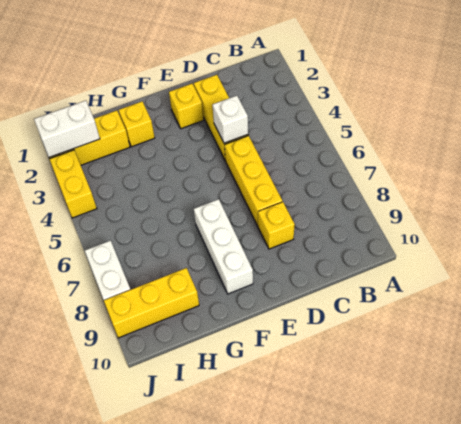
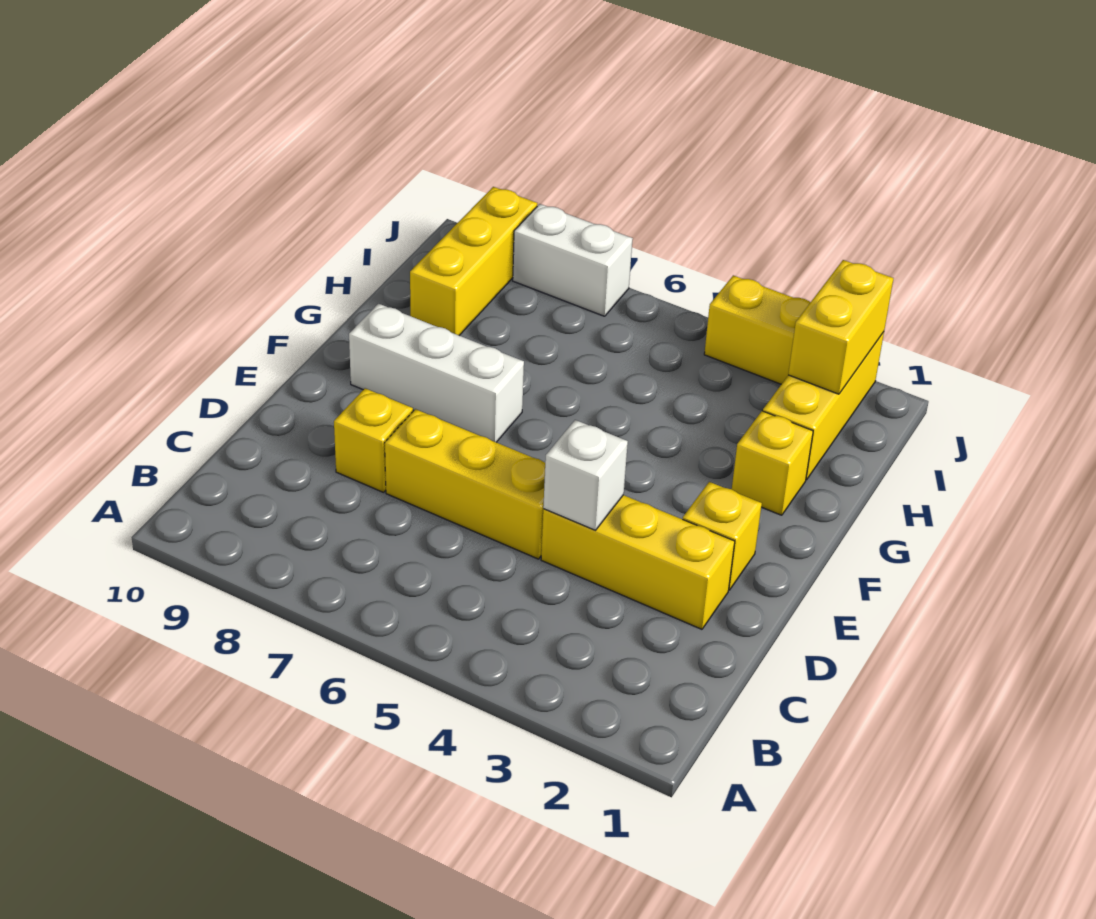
white brick I2:J2 level 2 -> yellow brick I2:J2 level 2

